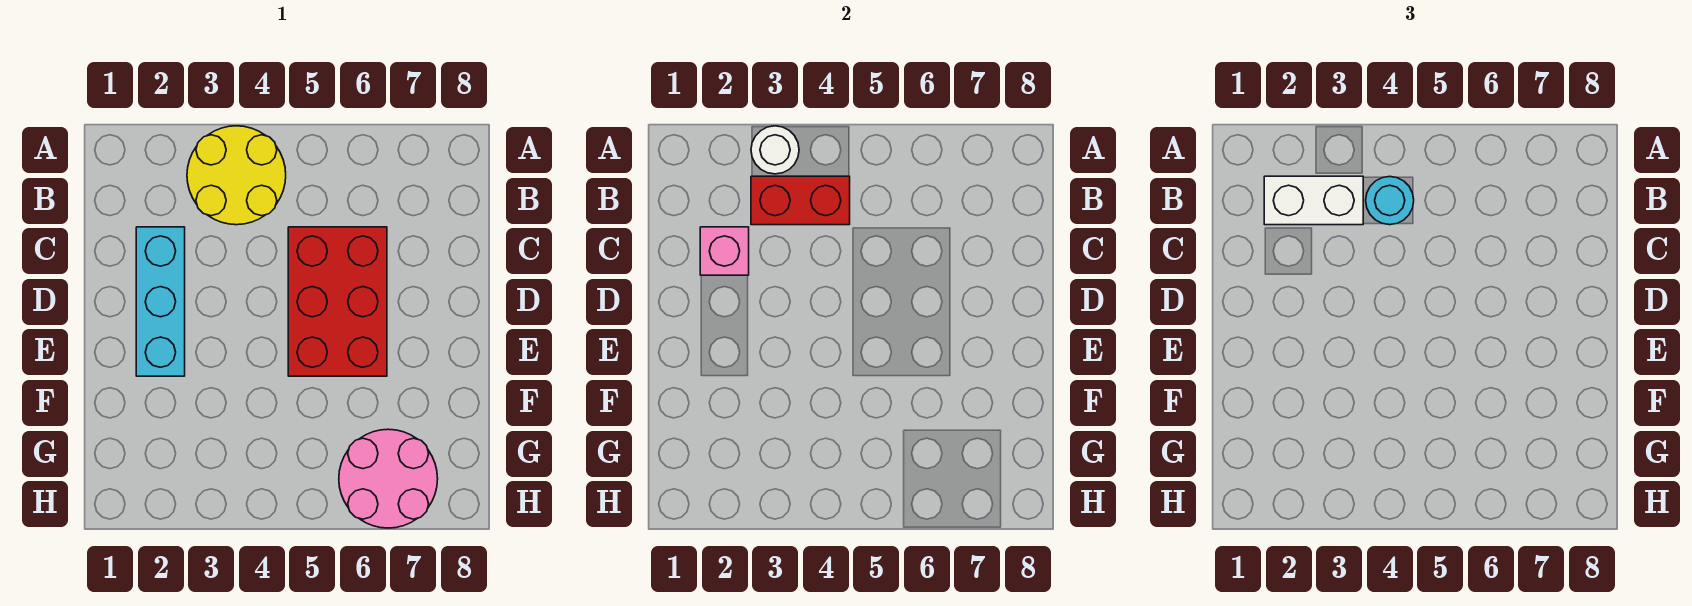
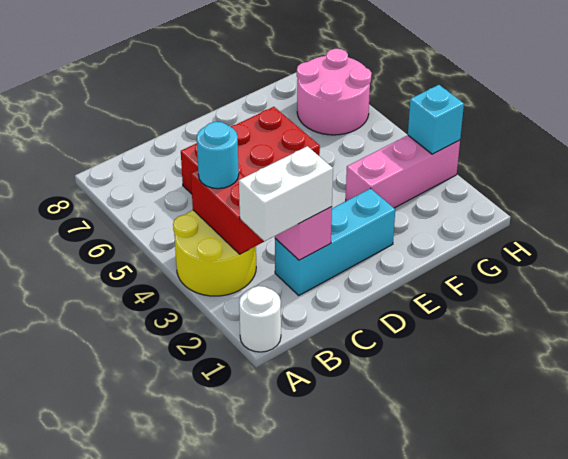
white round brick A3 level 2 -> white round brick A1 level 1
white brick B2:B3 level 3 -> white brick B2:C2 level 3
none -> pink brick F3:H3 level 1
none -> cyan brick H3 level 2

